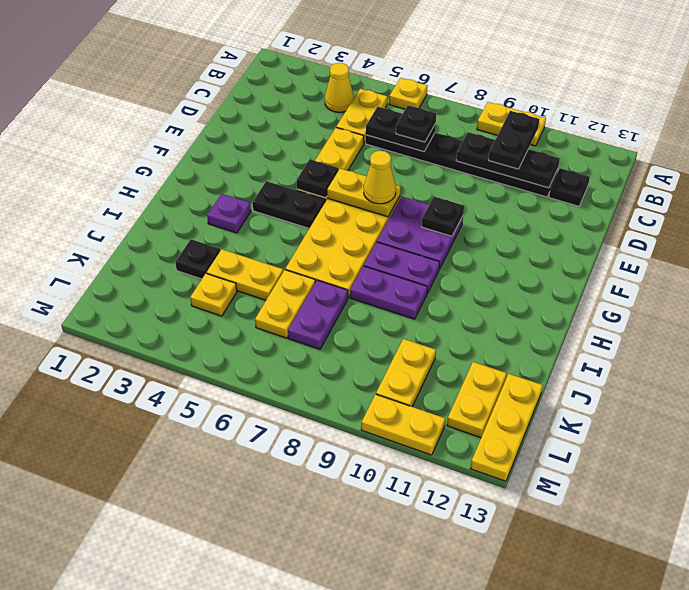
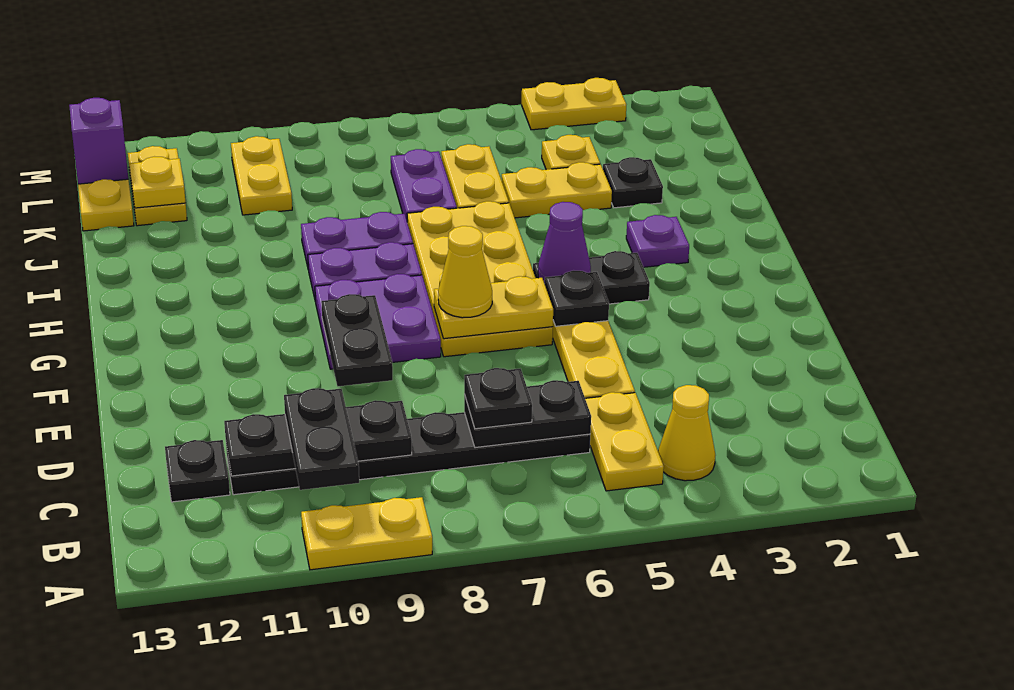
yellow plate A6 level 1 -> yellow plate K12 level 2
black plate F9 level 2 -> black plate E9:F9 level 2
none -> purple cone G5 level 2
none -> purple brick L13 level 2
yellow plate M10:M11 level 1 -> yellow plate M3:M4 level 1

